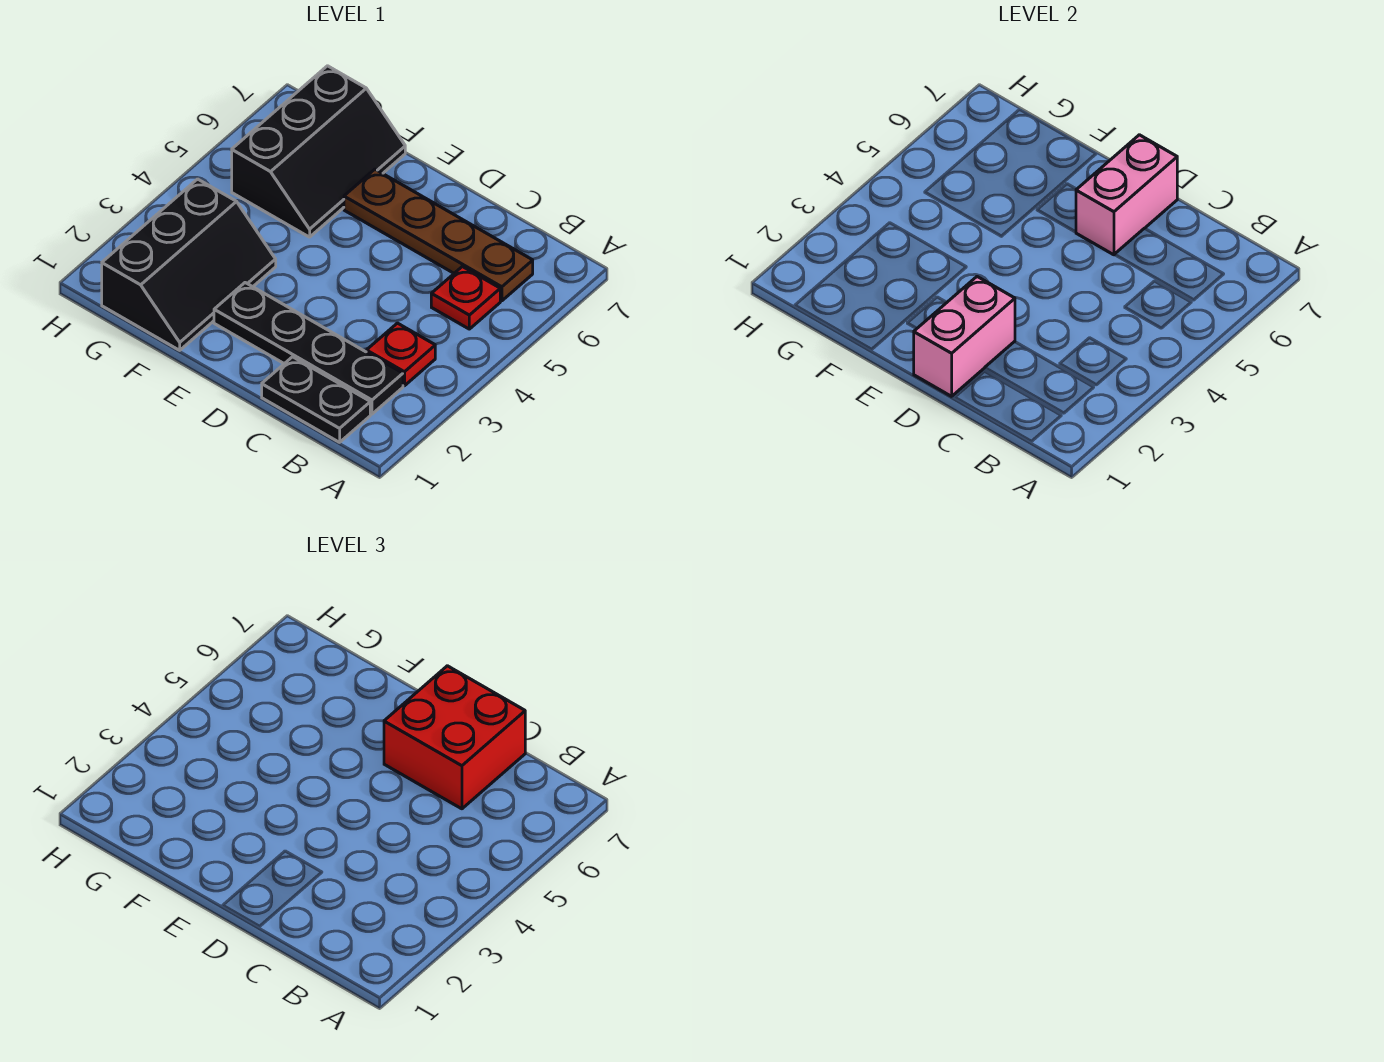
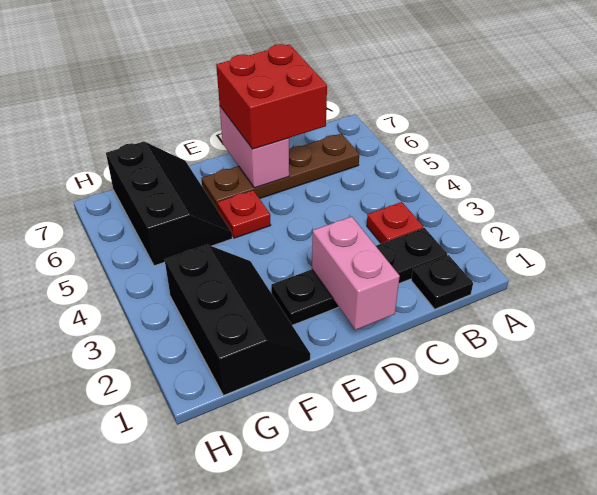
black plate B1:C1 level 1 -> black plate B1 level 1
red plate B5 level 1 -> red plate E5 level 1

